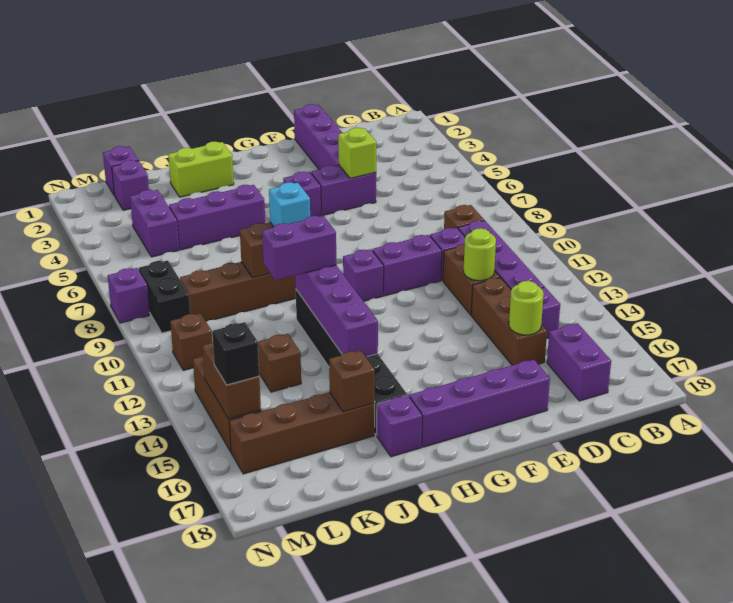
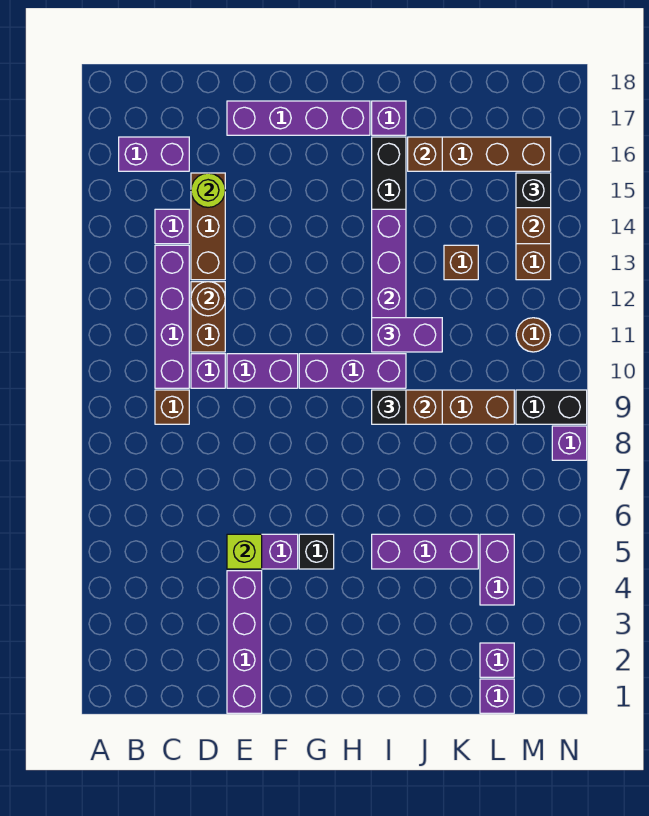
purple brick C16:C17 level 1 -> purple brick B16:C16 level 1
lime round brick D12 level 2 -> brown round brick D12 level 2
purple brick G5 level 1 -> black brick G5 level 1
purple brick G10 level 1 -> purple brick G10:I10 level 1
lime brick I2:J2 level 1 -> none
cyan brick I9 level 3 -> black brick I9 level 3
black brick M8:M9 level 1 -> black brick M9:N9 level 1
brown brick M11 level 1 -> brown round brick M11 level 1

